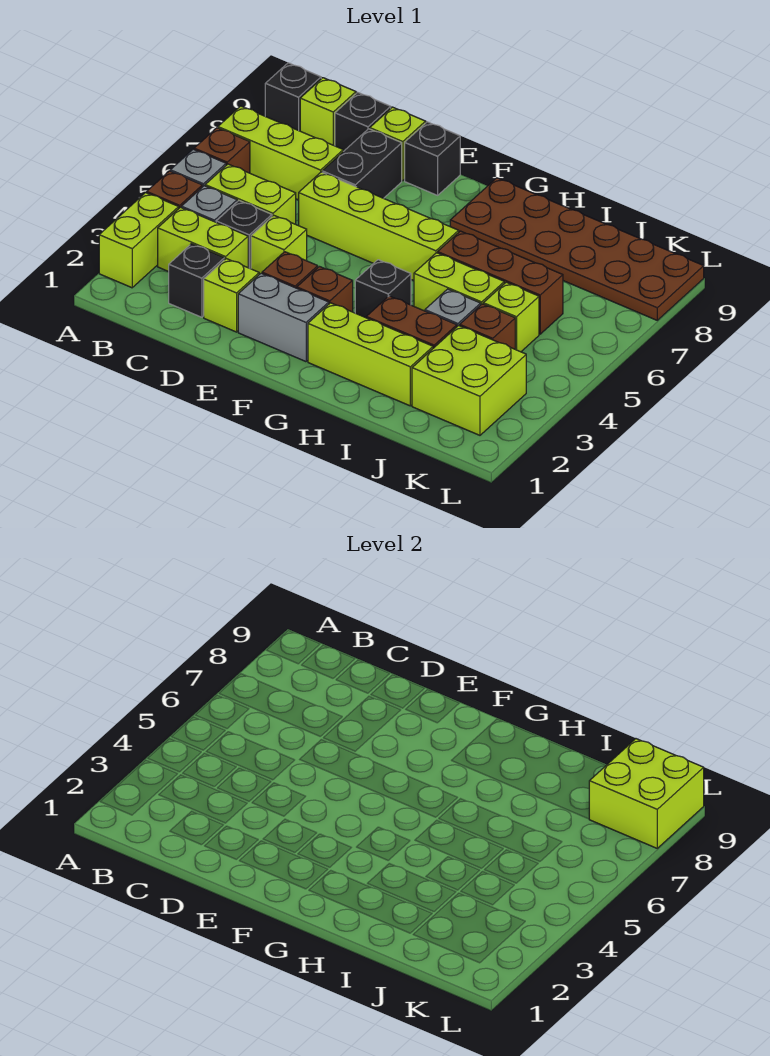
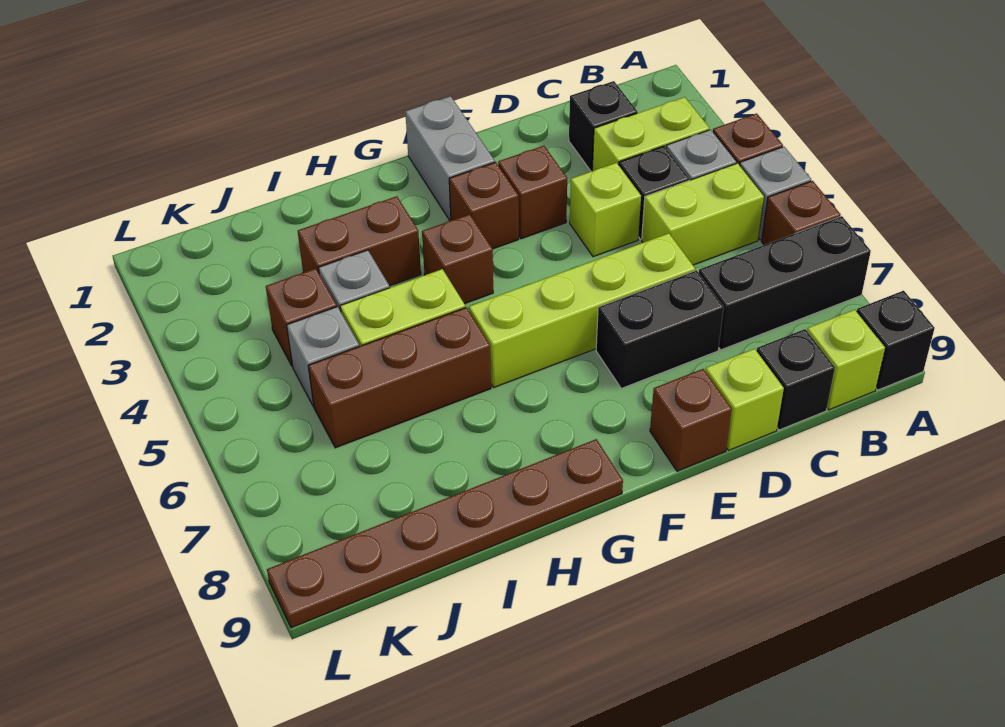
lime brick A2:A3 level 1 -> none
lime brick A7:C7 level 1 -> black brick A7:C7 level 1
lime brick D2 level 1 -> none
black brick D7:D8 level 1 -> black brick D7:E7 level 1
grey brick E2:F2 level 1 -> grey brick F1:F2 level 1
black brick E9 level 1 -> brown brick E9 level 1
lime brick G2:I2 level 1 -> none
black brick G4 level 1 -> brown brick G4 level 1
brown plate G8:L9 level 1 -> brown plate G9:L9 level 1
lime brick J2:K3 level 1 -> none
lime brick J5 level 1 -> grey brick J5 level 1
lime brick K8:L9 level 2 -> none

